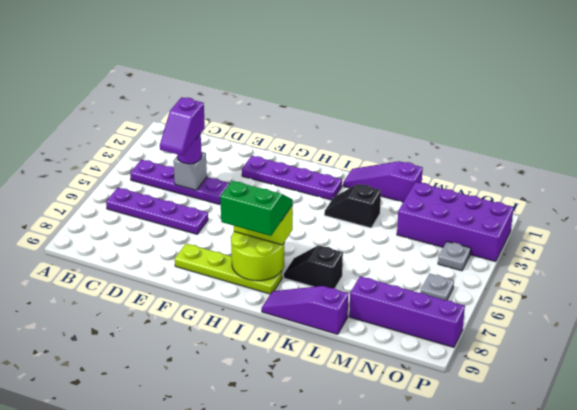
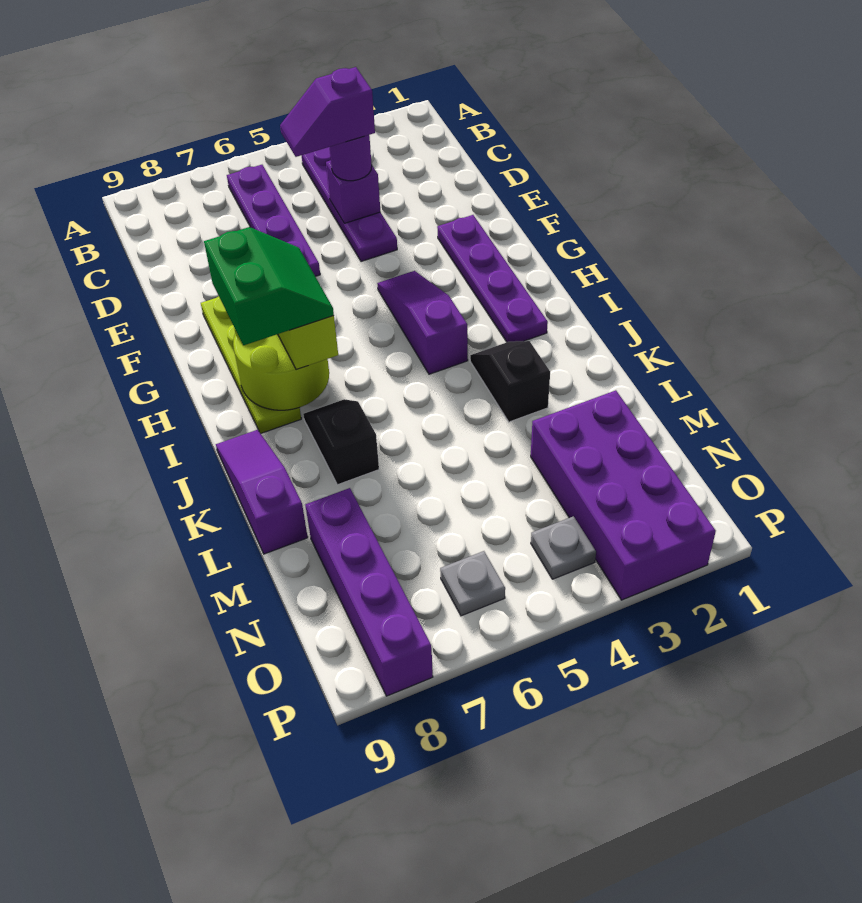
grey brick D4 level 2 -> purple brick D4 level 2
purple slope J1:L1 level 1 top L -> purple slope G4:I4 level 1 top I

